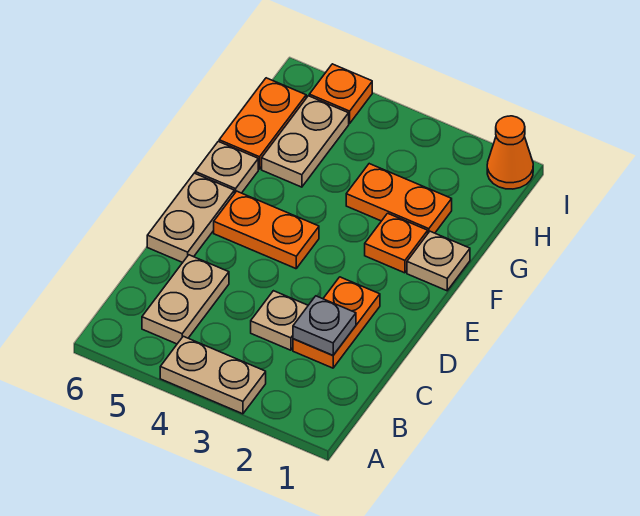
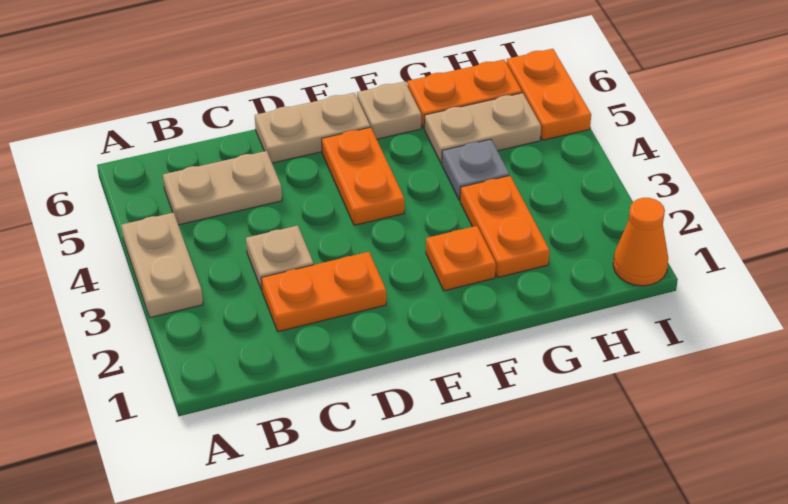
grey plate C2 level 2 -> grey plate G4 level 1
tan plate F1 level 1 -> none
orange plate I5 level 1 -> orange plate I5:I6 level 1

